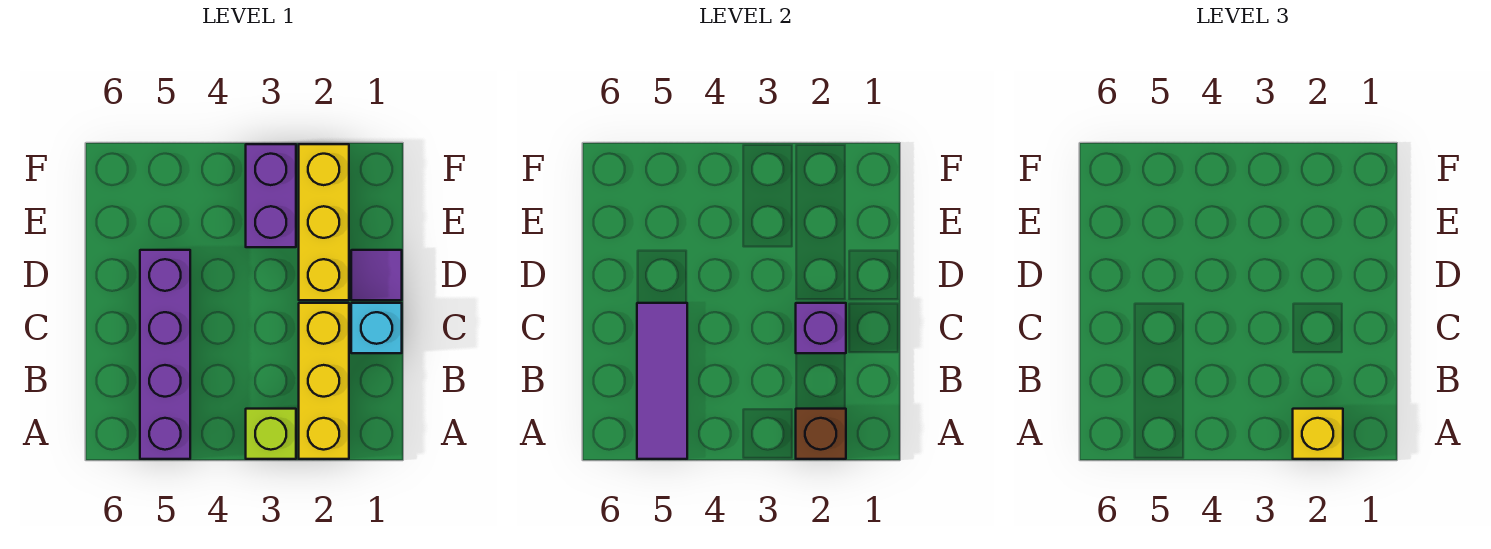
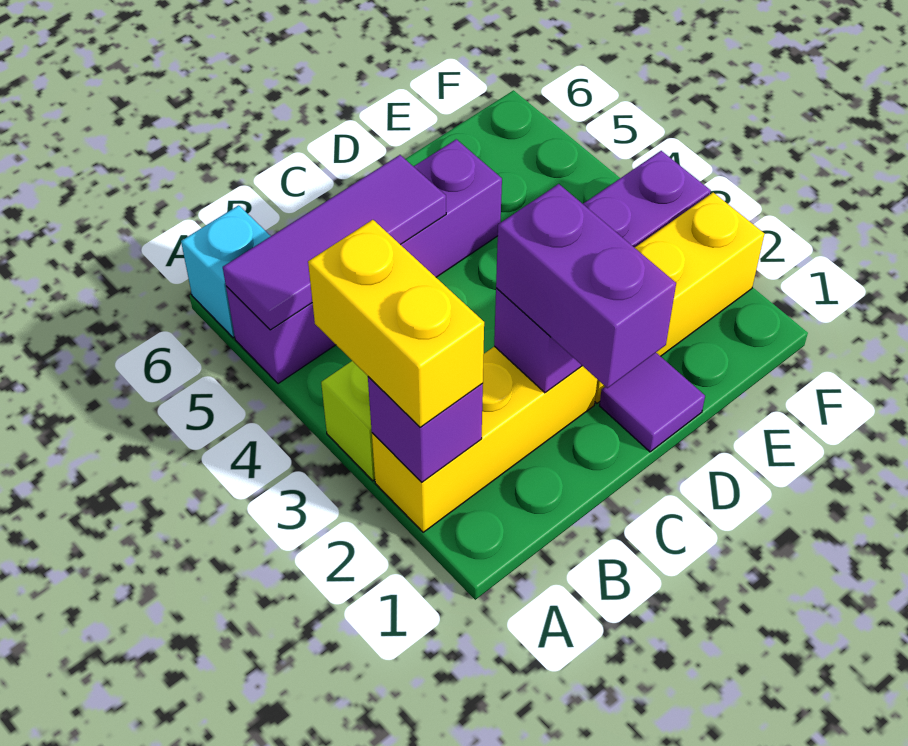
brown brick A2 level 2 -> purple brick A2 level 2
yellow brick A2 level 3 -> yellow brick A2:A3 level 3
cyan brick C1 level 1 -> cyan brick A6 level 1
none -> purple brick C1:C2 level 3

